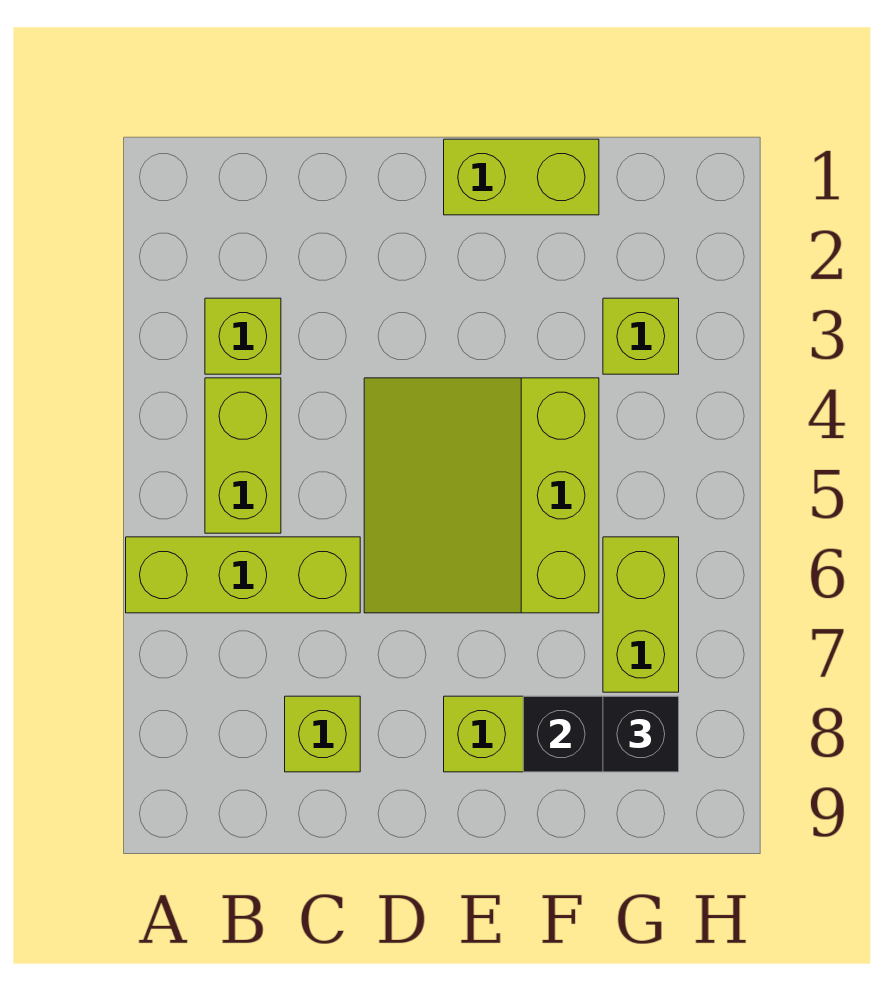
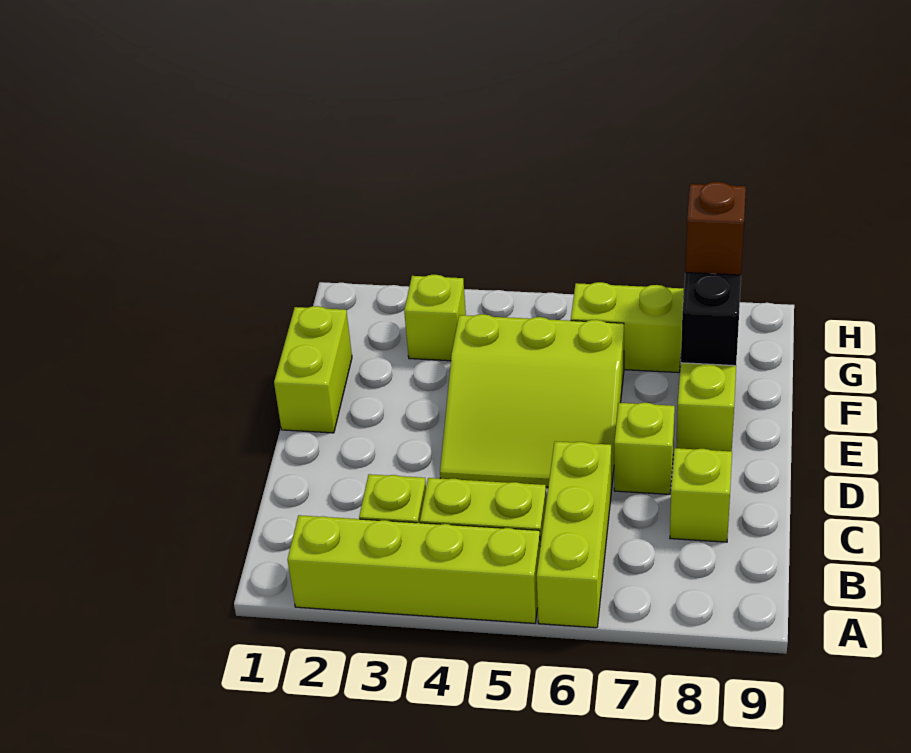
none -> lime brick A2:A5 level 1
none -> lime brick D7 level 1
black brick G8 level 3 -> brown brick G8 level 3

